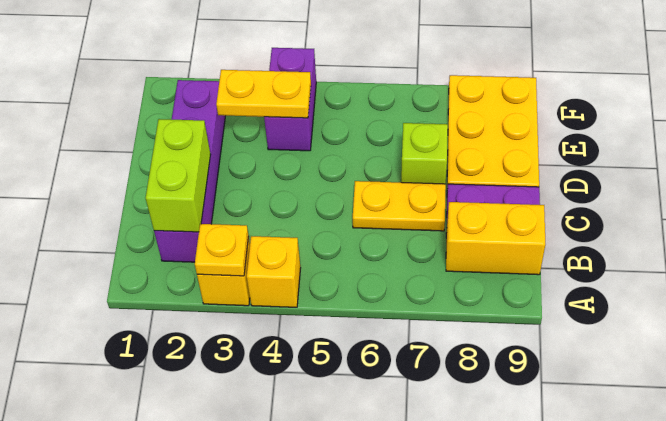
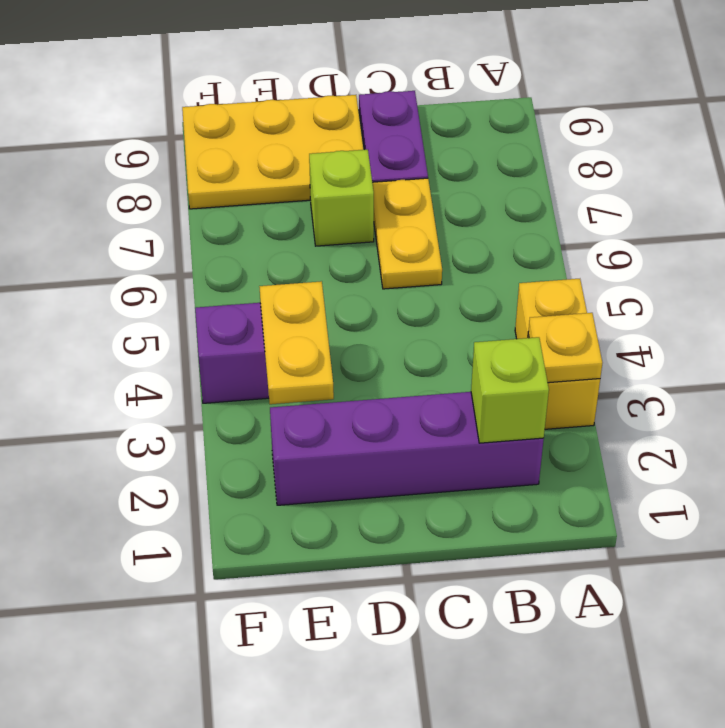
lime brick B2:C2 level 2 -> lime brick B2 level 2
yellow brick B8:B9 level 1 -> none

